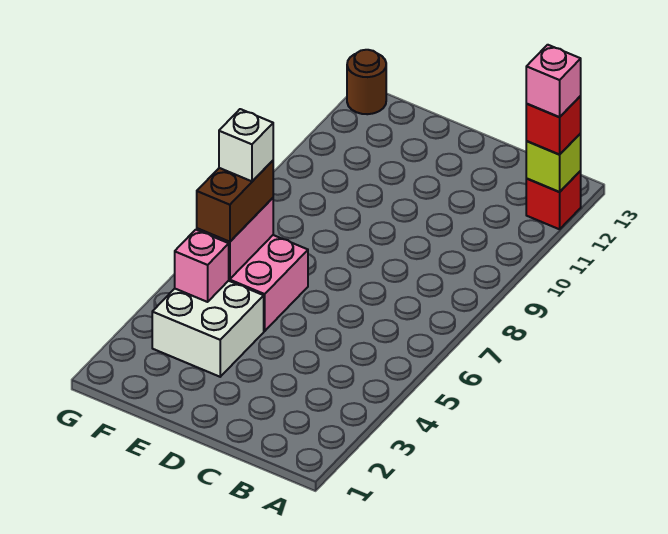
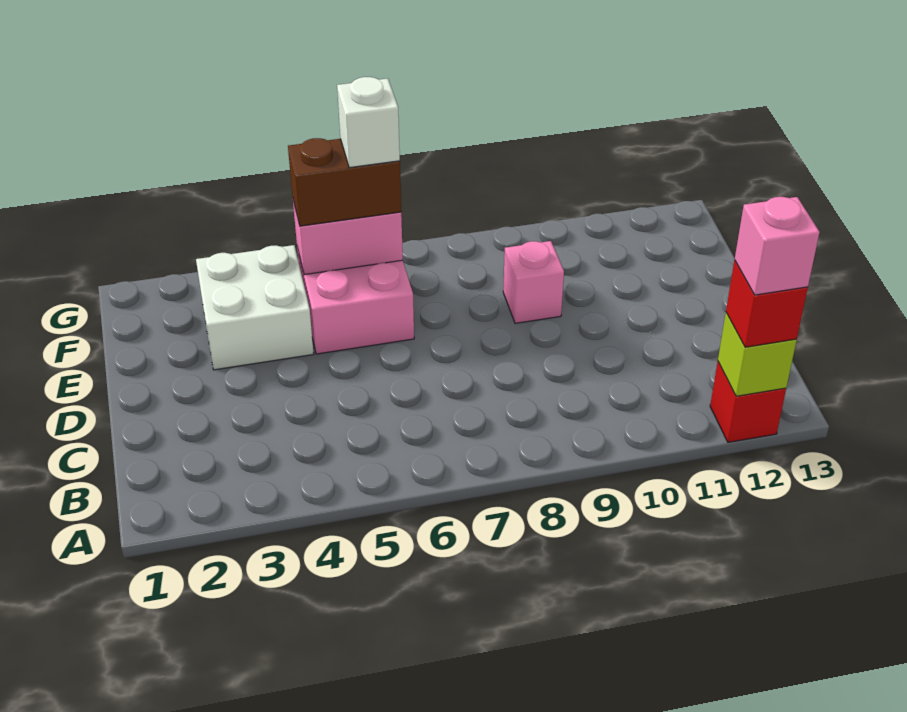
pink brick F4 level 2 -> pink brick E9 level 1
brown round brick G13 level 1 -> none

